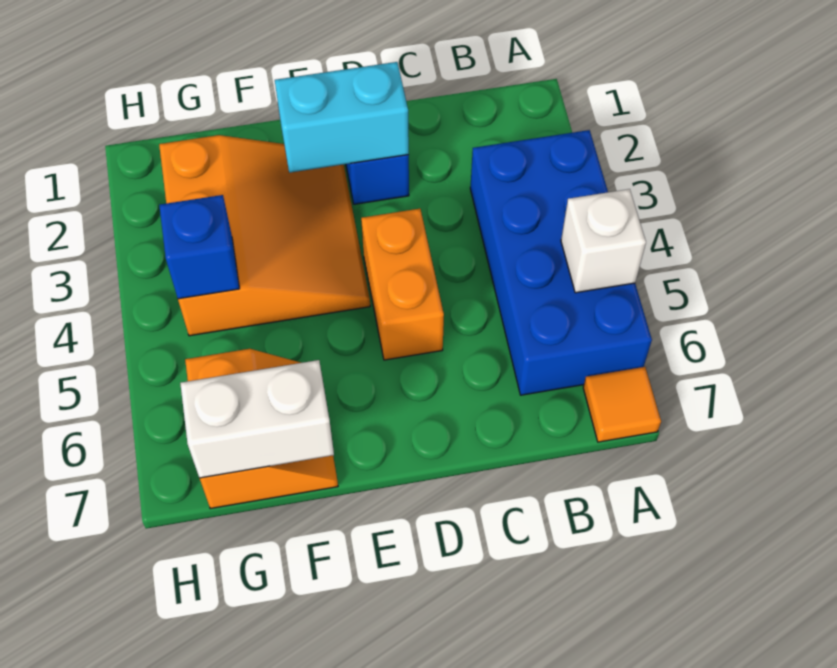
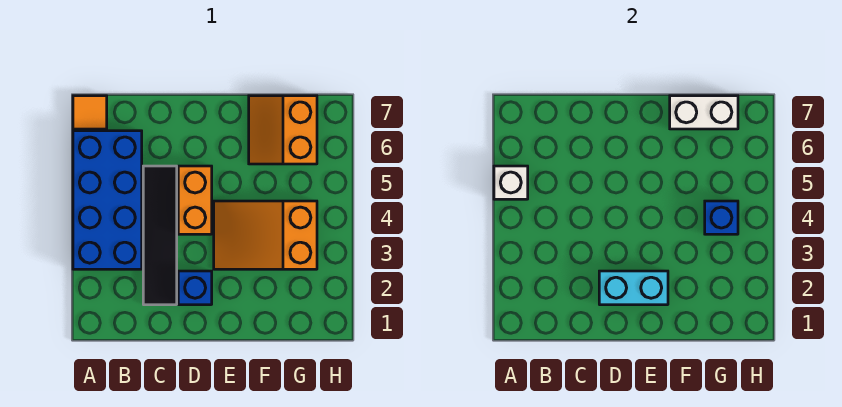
none -> black tile C2:C5 level 1
orange slope E2:G4 level 1 top G -> orange slope E3:G4 level 1 top G

